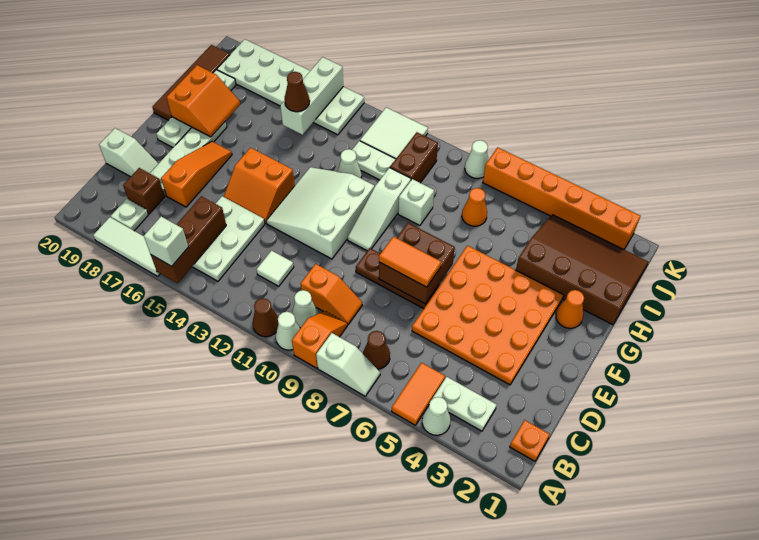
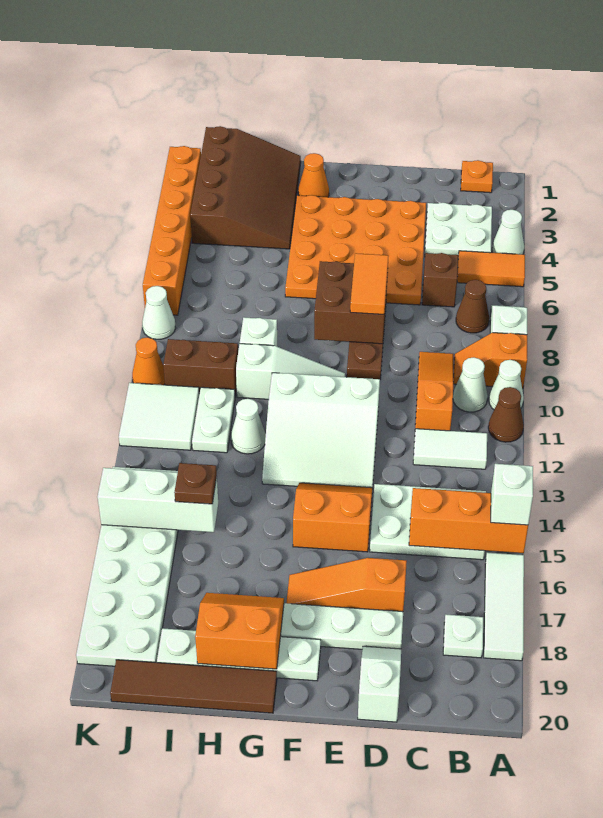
brown brick A15:C15 level 2 -> orange brick A15:C15 level 2
white plate B3:B4 level 1 -> white plate B3:C4 level 1
orange slope C9:C10 level 1 top 10 -> orange slope C9:C11 level 1 top 11
white tile C12 level 1 -> white tile B12:C12 level 1
brown brick C18 level 1 -> brown brick C6 level 1
orange slope E14:F15 level 1 top F -> orange slope E14:F15 level 1 top 15
brown slope H1:J4 level 1 top H -> brown slope H1:J4 level 1 top J
orange cone I7 level 1 -> orange cone K10 level 1
brown cone I15 level 3 -> brown plate I15 level 3

